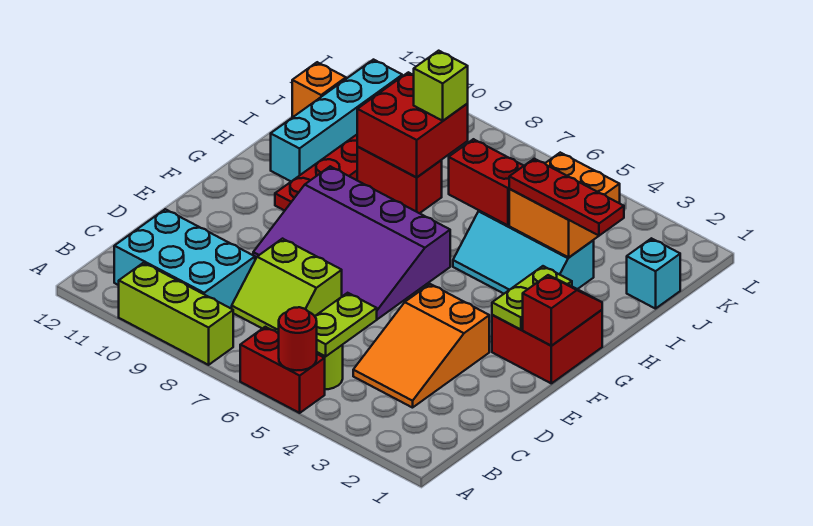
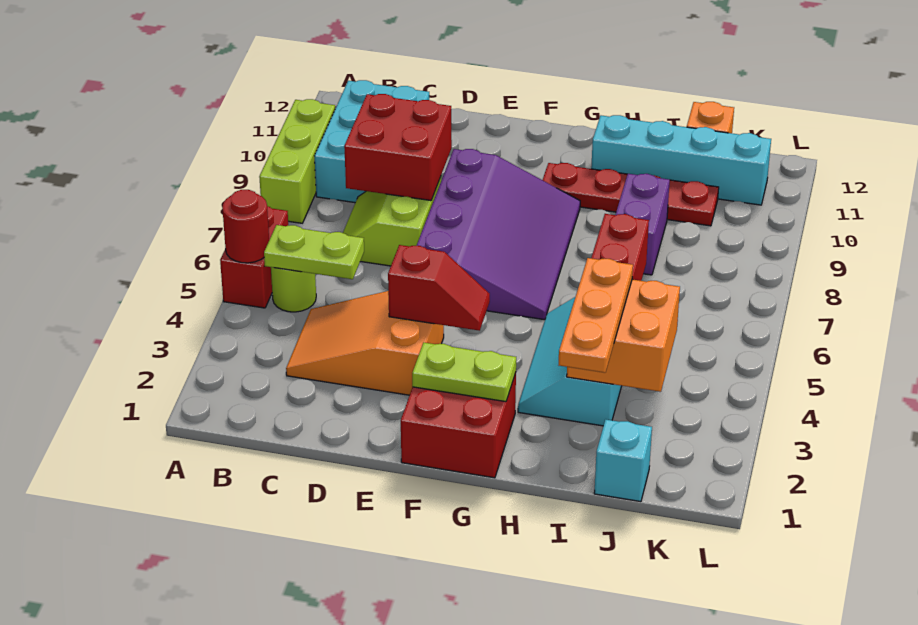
purple slope E6:G9 level 1 top G -> purple slope E6:G9 level 1 top E
red slope F1:G1 level 2 top F -> red slope E4:F4 level 2 top E
red plate I2:I4 level 3 -> orange plate I2:I4 level 3
red brick I8:I9 level 1 -> purple brick I8:I9 level 1
red brick I8:J9 level 2 -> red brick C8:D9 level 2
lime brick J8 level 3 -> none

